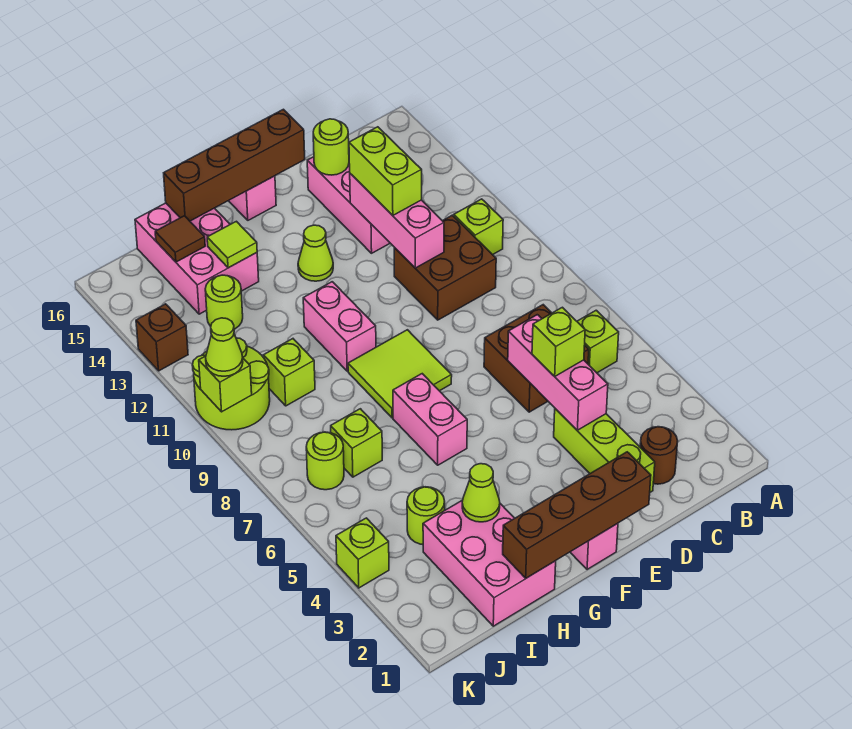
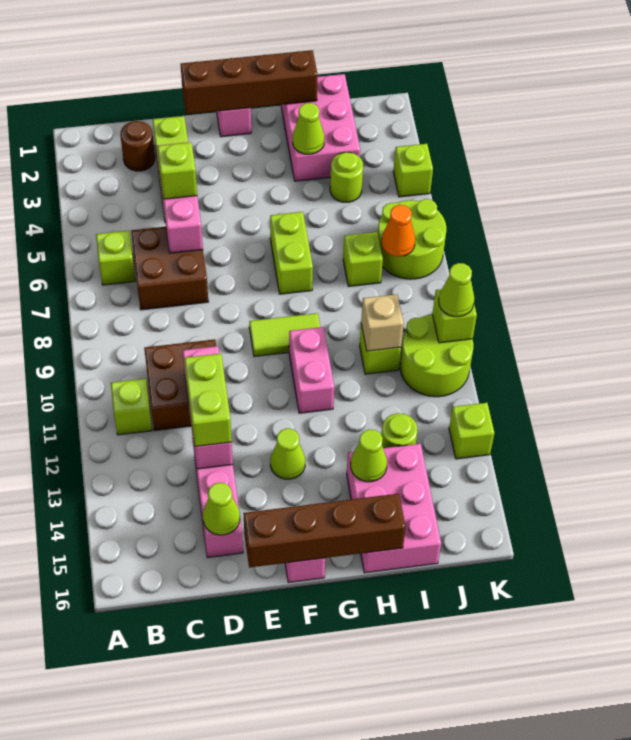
lime round brick D15 level 2 -> lime cone D15 level 2
lime tile F8:G9 level 1 -> lime tile F9:G9 level 1
pink brick G6:G7 level 1 -> lime brick G6:G7 level 1
lime tile H14 level 2 -> lime cone H14 level 2
none -> tan brick I10 level 2
brown tile I15 level 2 -> none
lime round brick J7 level 1 -> lime round brick J6:K7 level 1
none -> orange cone J7 level 2
brown brick K13 level 1 -> lime brick K13 level 1

